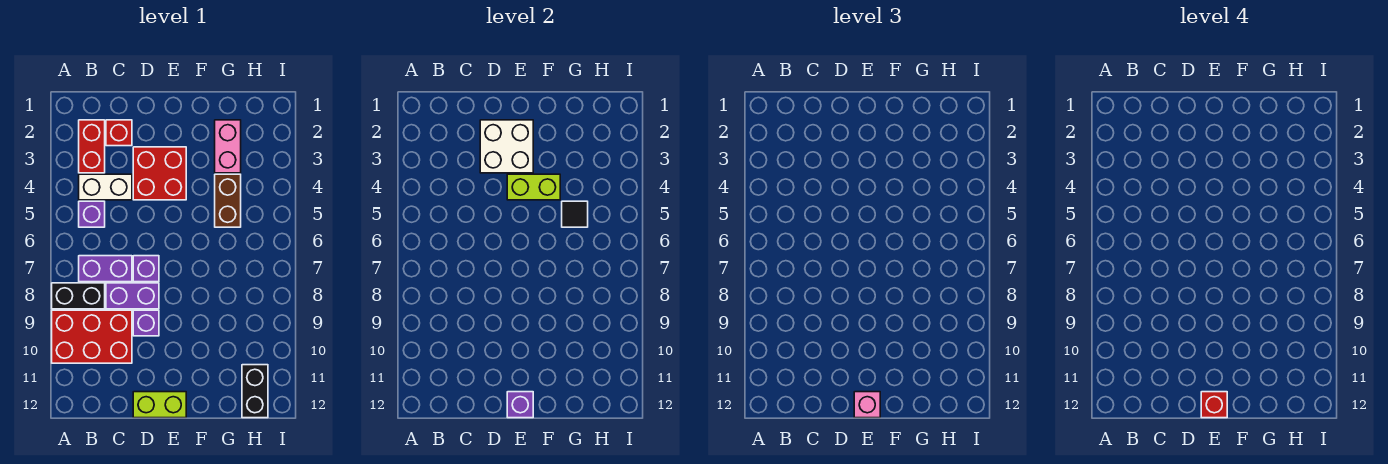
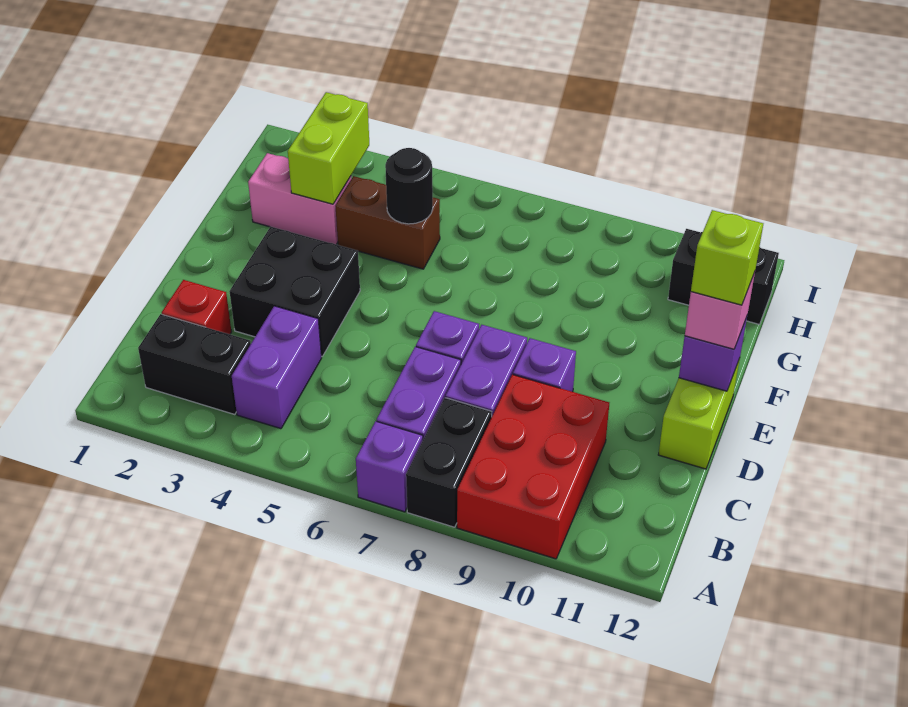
red brick B2:B3 level 1 -> black brick B2:B3 level 1
white brick B4:C4 level 1 -> purple brick B4:C4 level 1
purple brick B5 level 1 -> purple brick A7 level 1
white brick D2:E3 level 2 -> none
red brick D3:E4 level 1 -> black brick D3:E4 level 1
lime brick E4:F4 level 2 -> lime brick G3:H3 level 2
red brick E12 level 4 -> lime brick E12 level 4
black tile G5 level 2 -> black round brick G5 level 2

